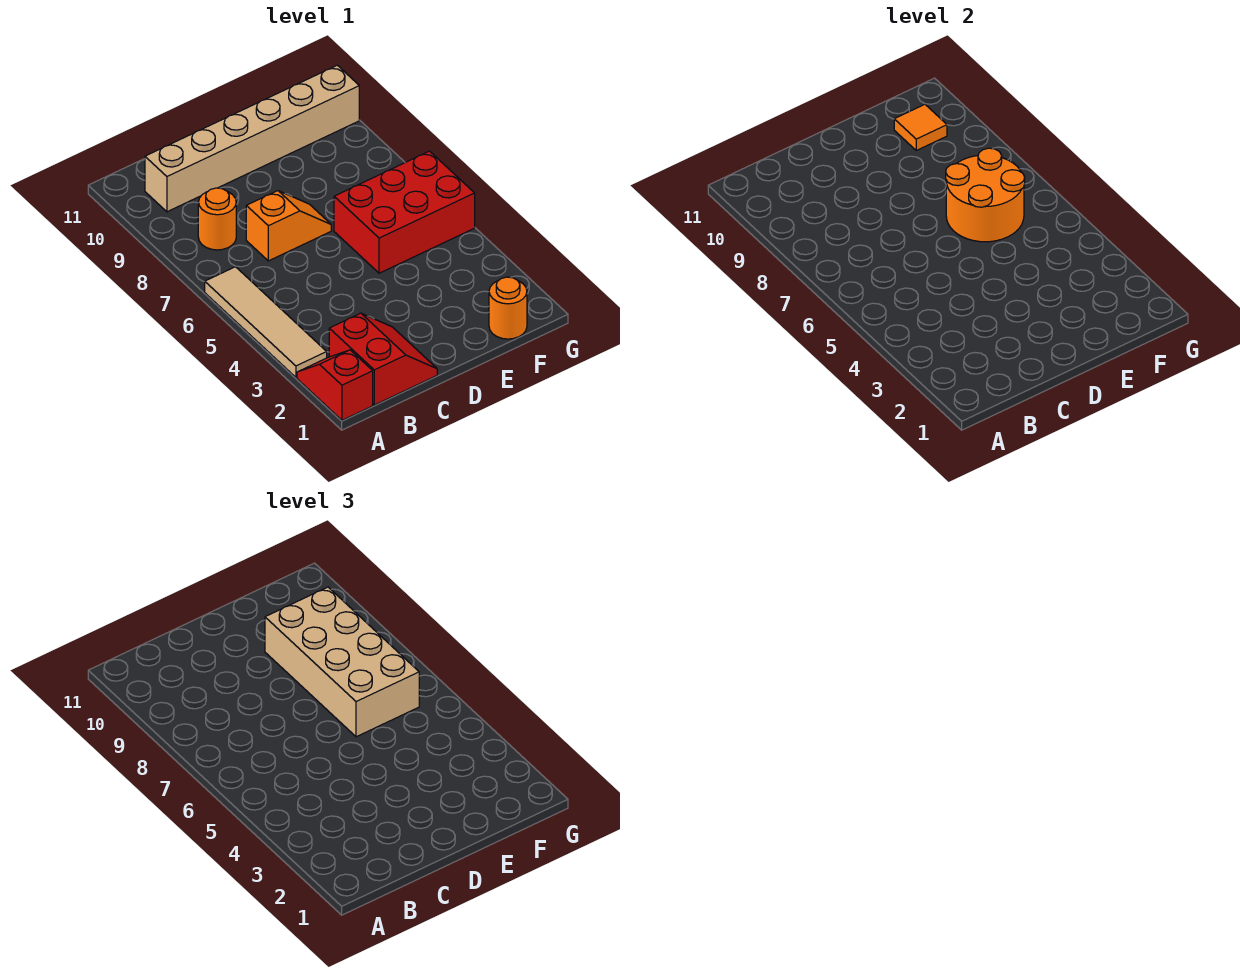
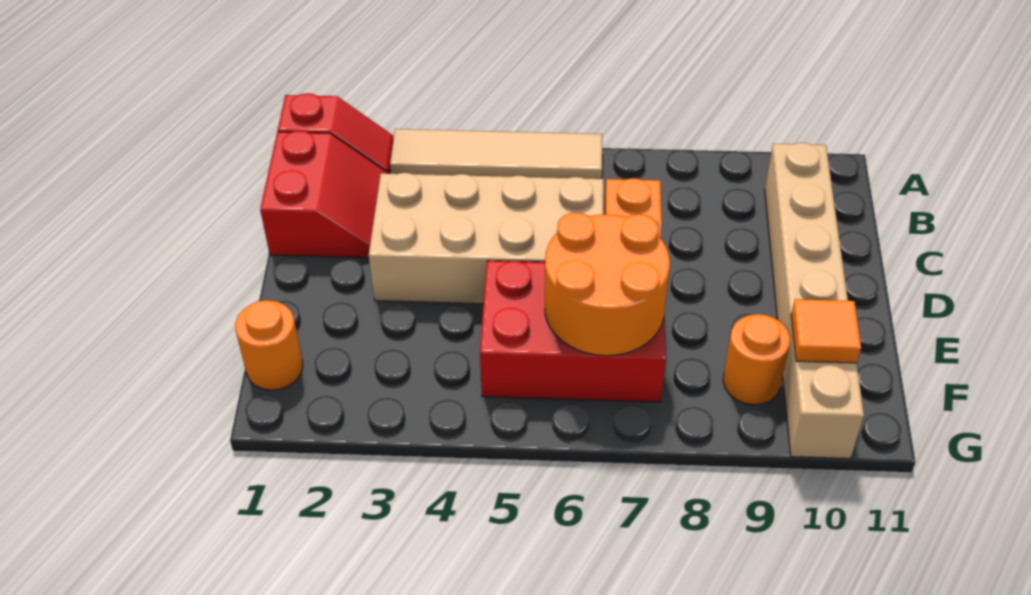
red slope B1:C2 level 1 top B -> red slope B1:C2 level 1 top 1
orange round brick B8 level 1 -> orange round brick F9 level 1
red brick E5:G6 level 1 -> red brick E5:F7 level 1
tan brick E6:F9 level 3 -> tan brick C3:D6 level 1

